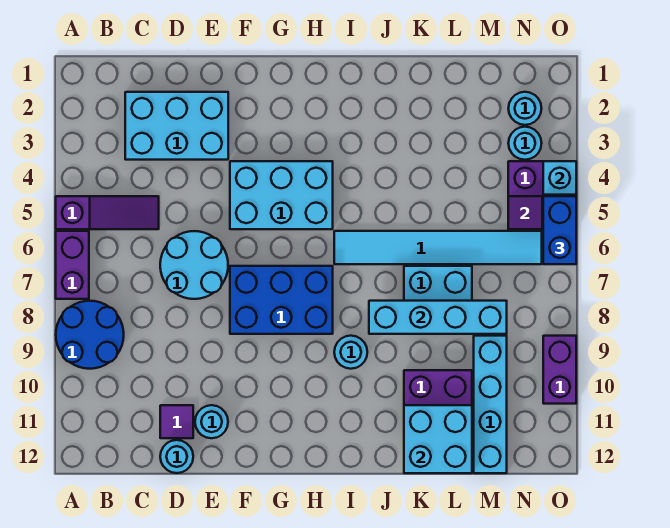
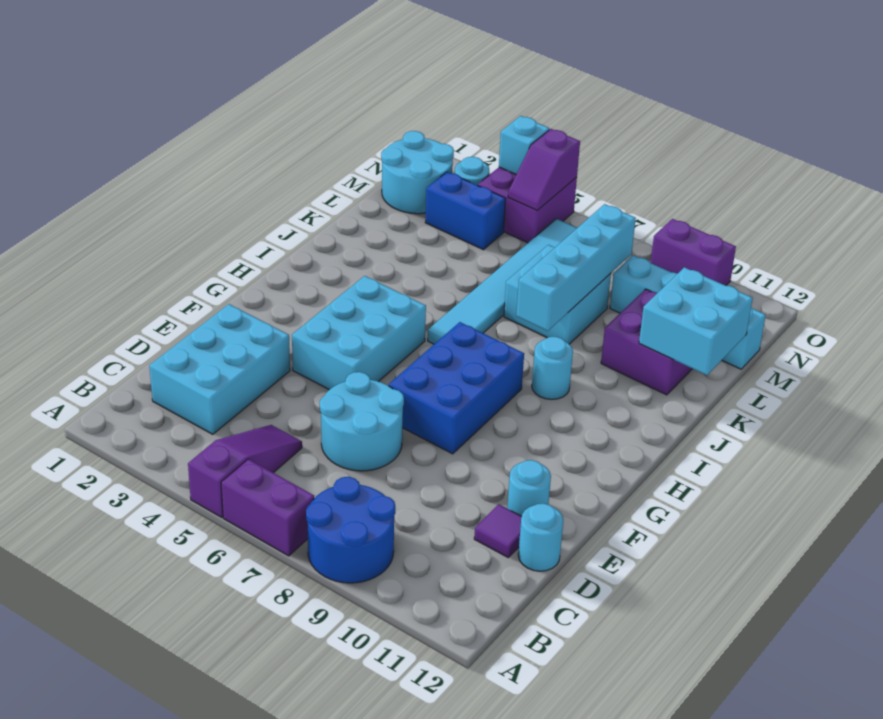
cyan round brick N2 level 1 -> cyan round brick M1:N2 level 1
blue brick O5:O6 level 3 -> blue brick M3:M4 level 1

